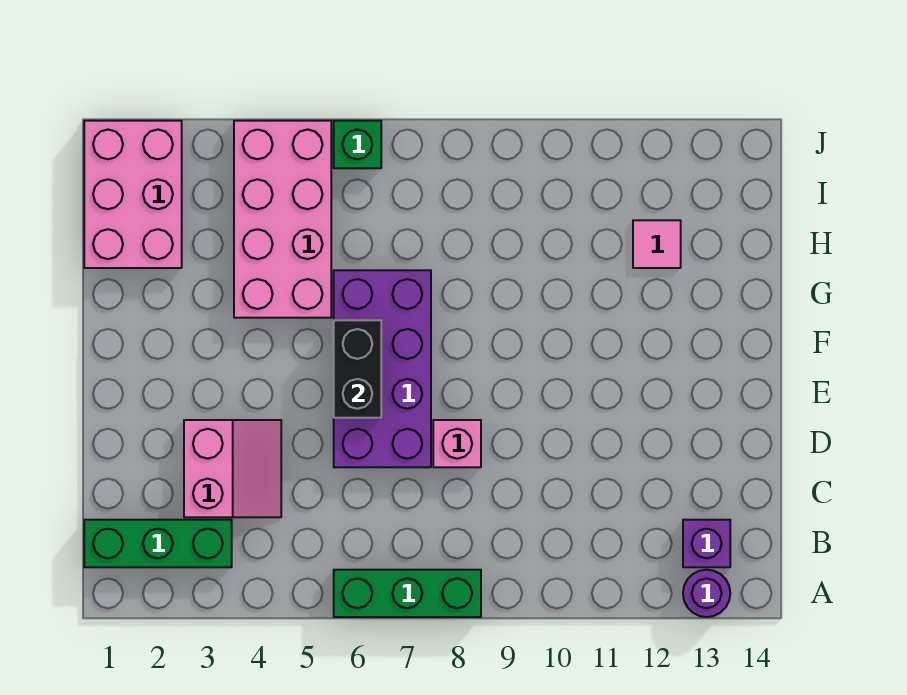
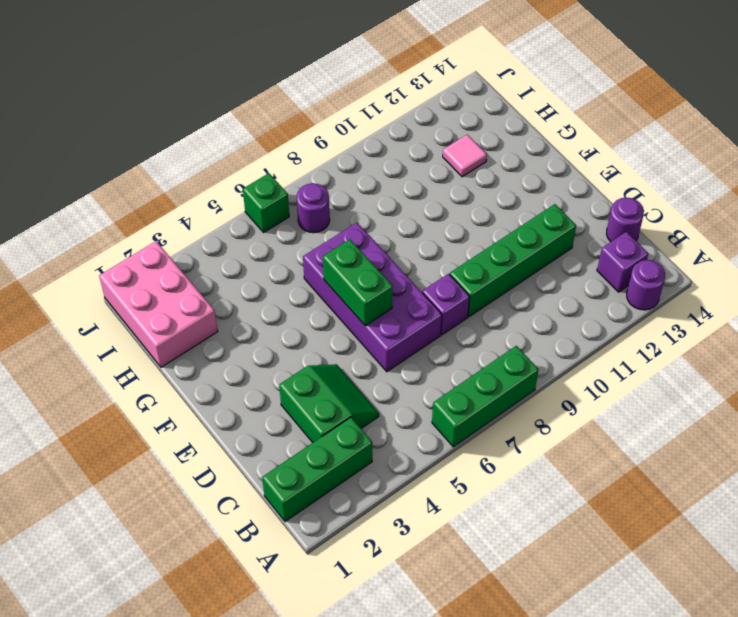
pink slope C3:D4 level 1 top 3 -> green slope C3:D4 level 1 top 3
none -> purple round brick C14 level 1
pink brick D8 level 1 -> purple brick D8 level 1
none -> green brick D9:D12 level 1
black brick E6:F6 level 2 -> green brick E6:F6 level 2
pink brick G4:J5 level 1 -> none
none -> purple round brick I7 level 1

